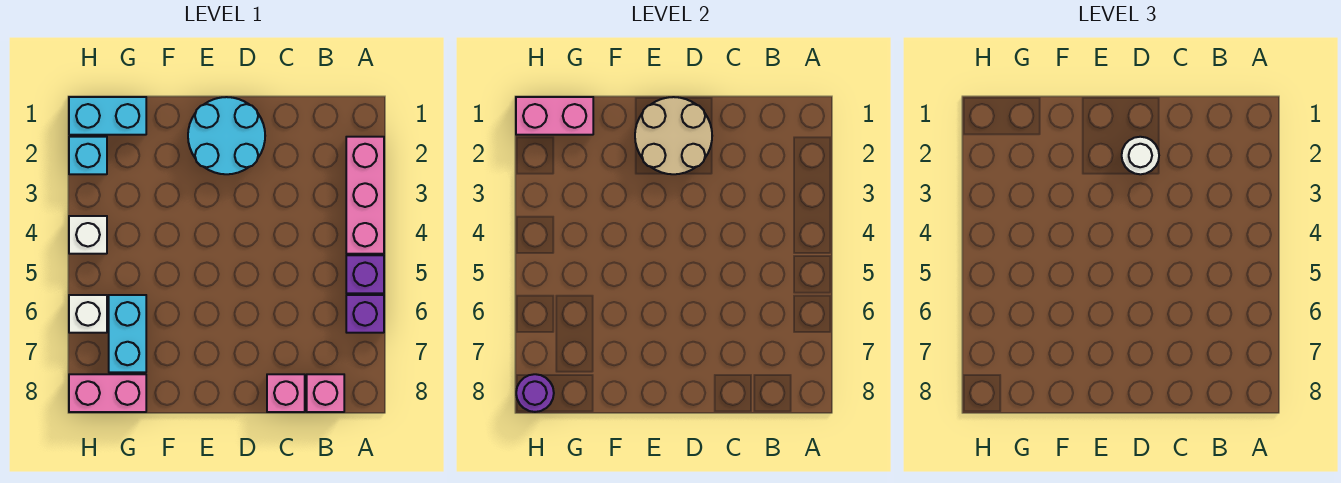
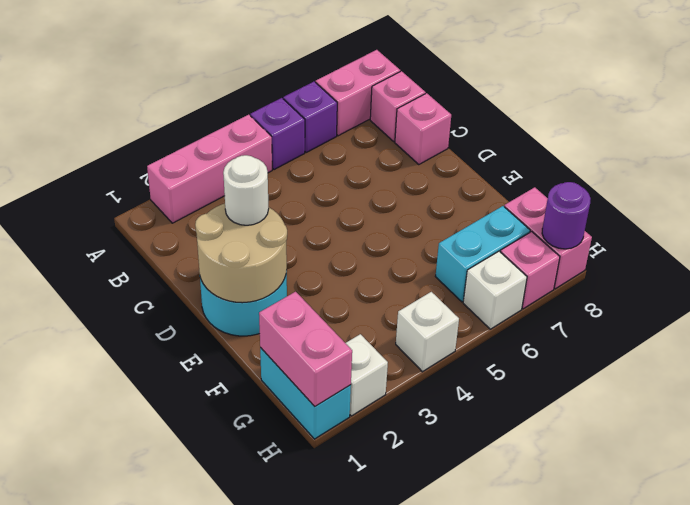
none -> pink brick A7:A8 level 1
cyan brick H2 level 1 -> white brick H2 level 1
none -> pink brick H7 level 1

